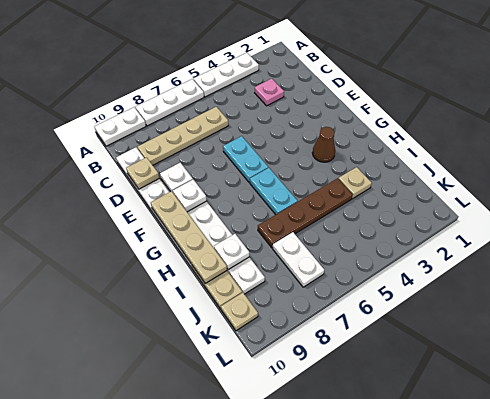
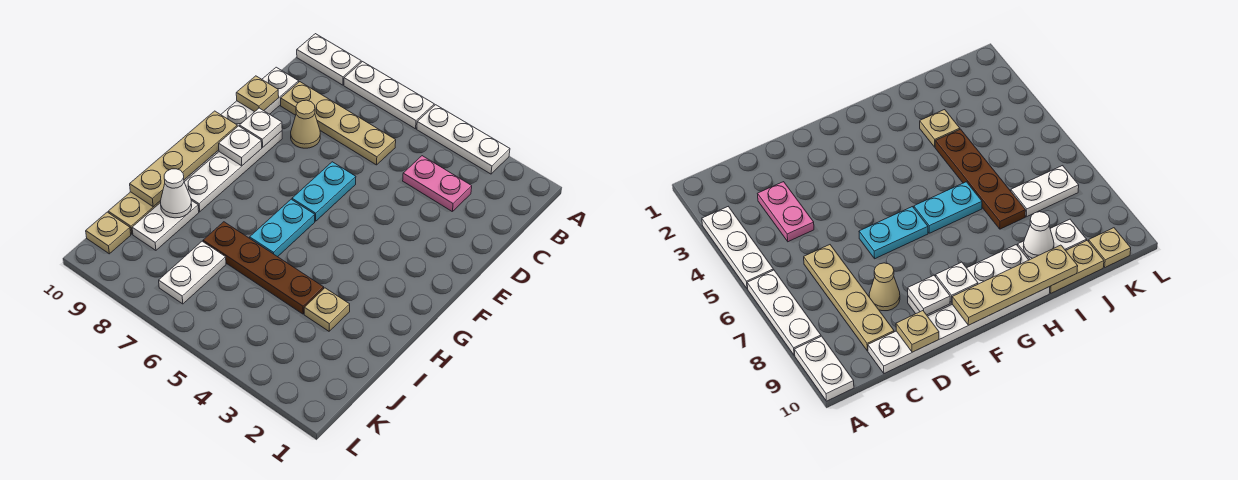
pink plate C3 level 1 -> pink plate C3:C4 level 1
none -> tan cone D8 level 1
brown cone G3 level 1 -> none
white plate I9 level 2 -> white cone I9 level 2

